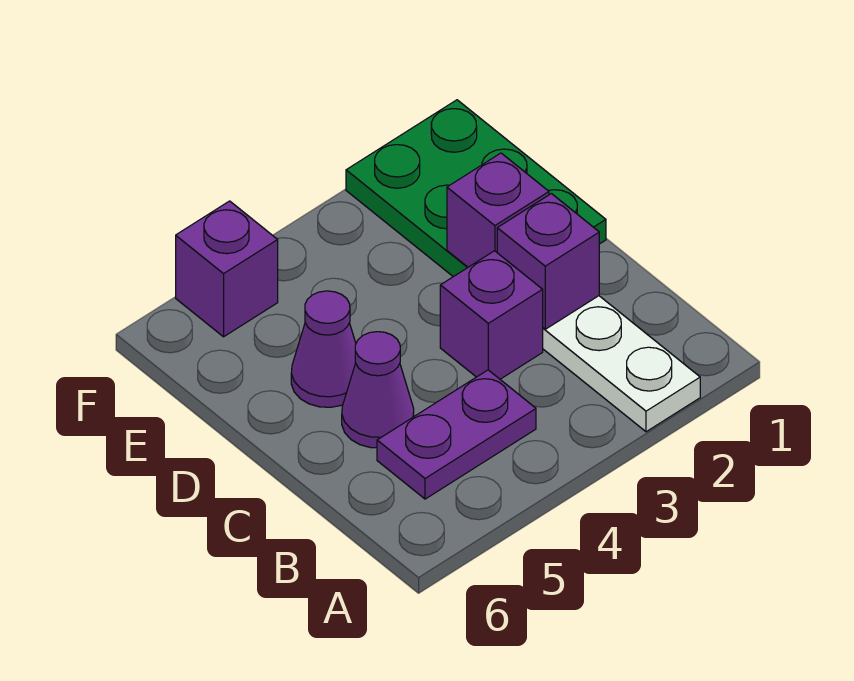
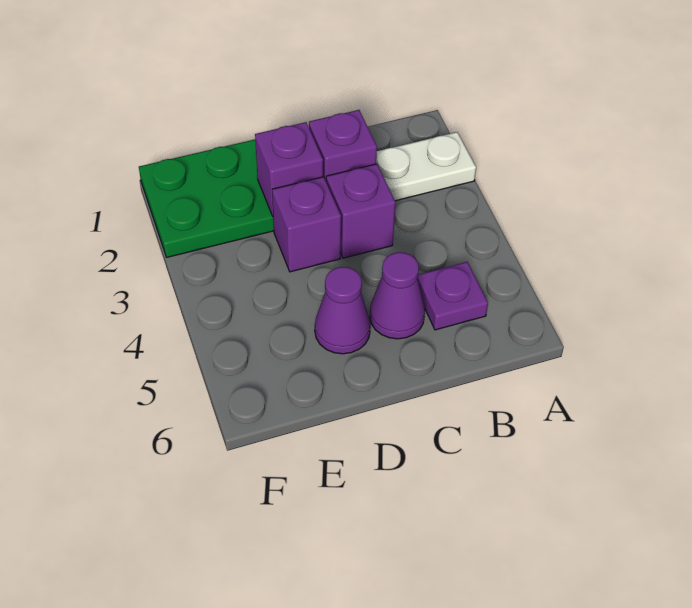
purple plate B4:B5 level 1 -> purple plate B5 level 1
purple brick F5 level 1 -> purple brick D3 level 1

